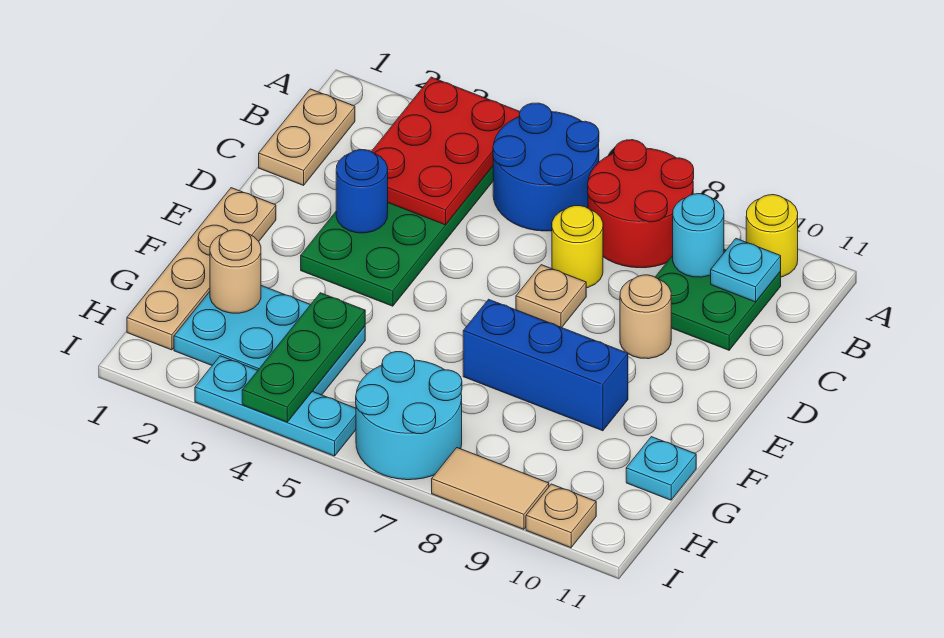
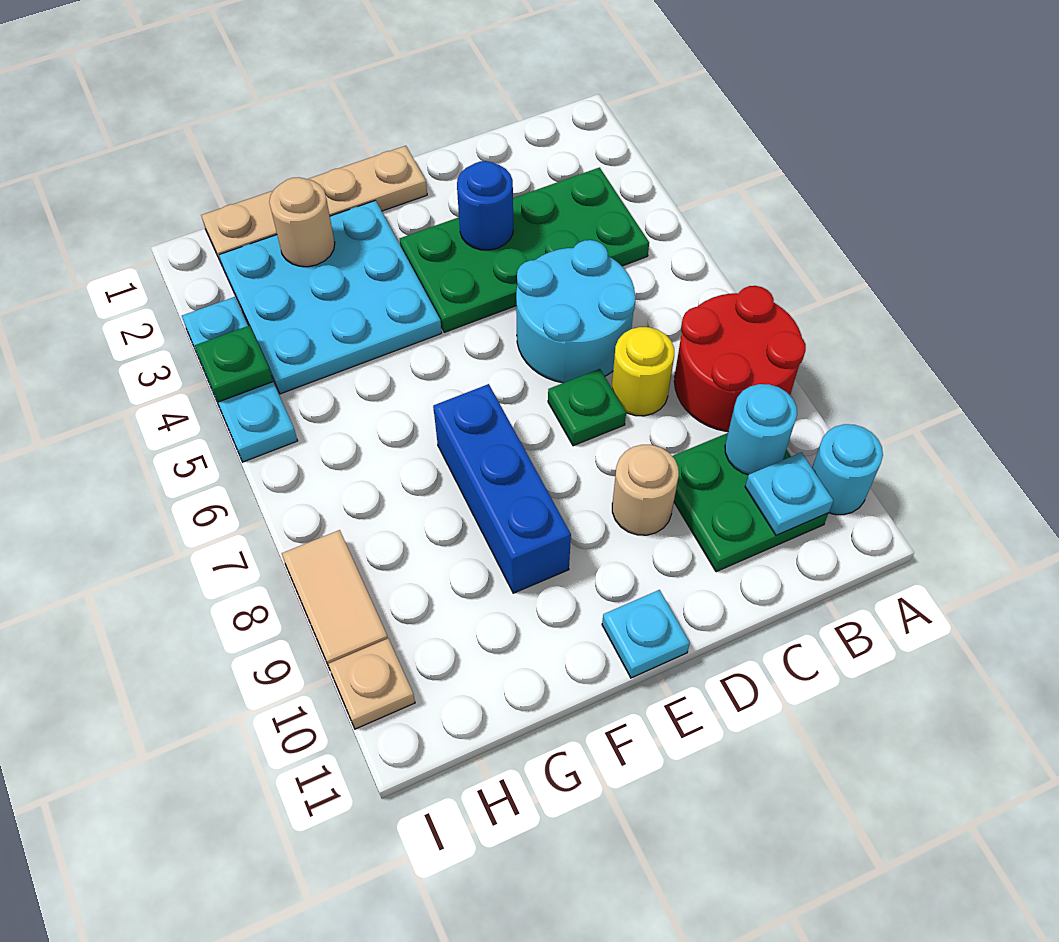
red plate A3:C4 level 2 -> none
blue round brick A5:B6 level 1 -> none
yellow round brick A10 level 1 -> cyan round brick A10 level 1
tan plate B1:C1 level 1 -> none
tan plate D7 level 1 -> green plate D7 level 1
cyan plate G2:H4 level 1 -> cyan plate F2:H4 level 1
green plate G4:I4 level 2 -> green plate I4 level 2
cyan plate G11 level 1 -> cyan plate E11 level 1
cyan round brick H6:I7 level 1 -> cyan round brick C5:D6 level 1

